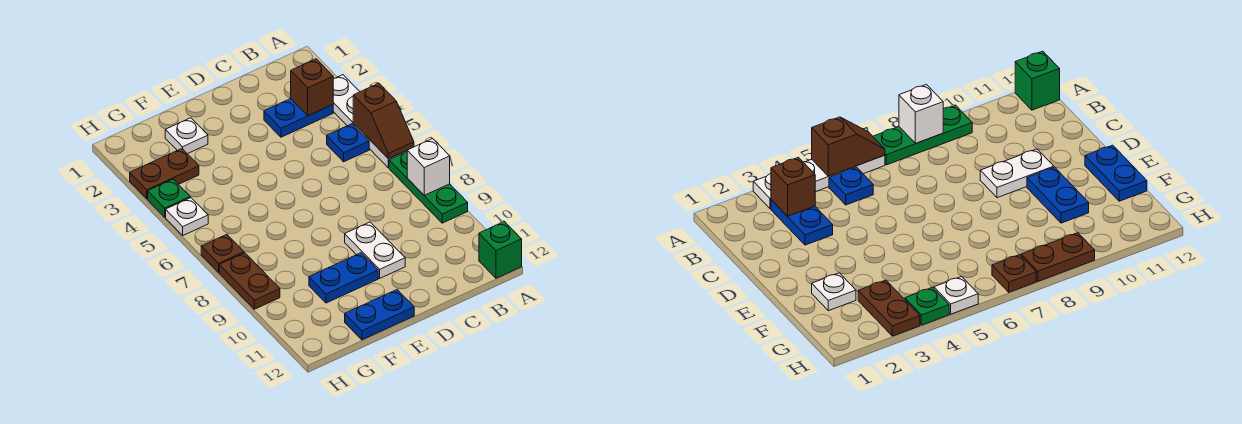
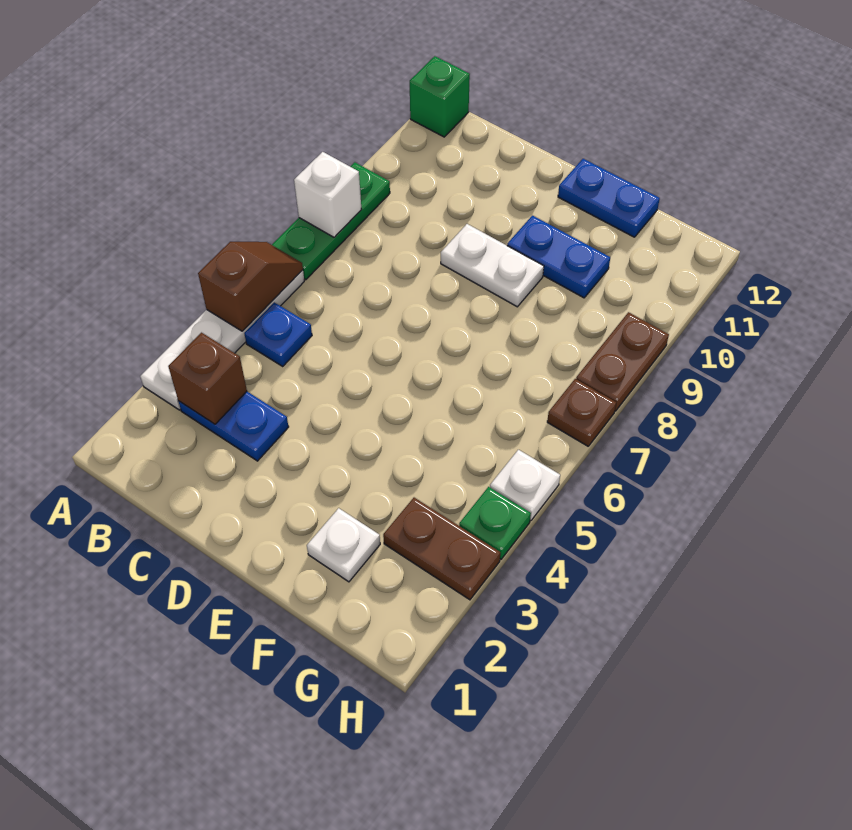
white plate D9:D10 level 1 -> white plate D9:E9 level 1

